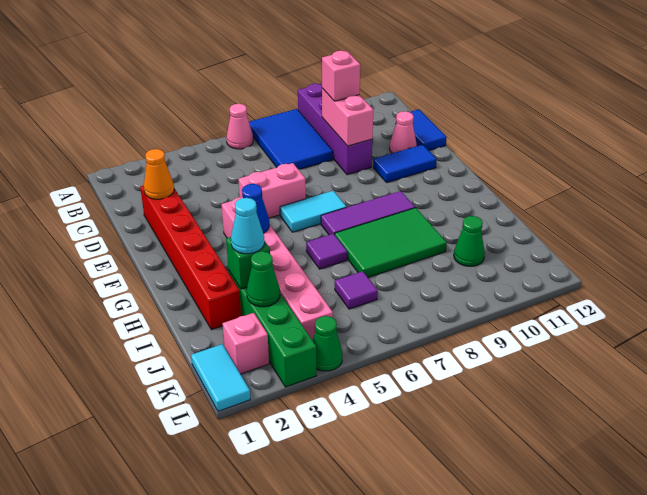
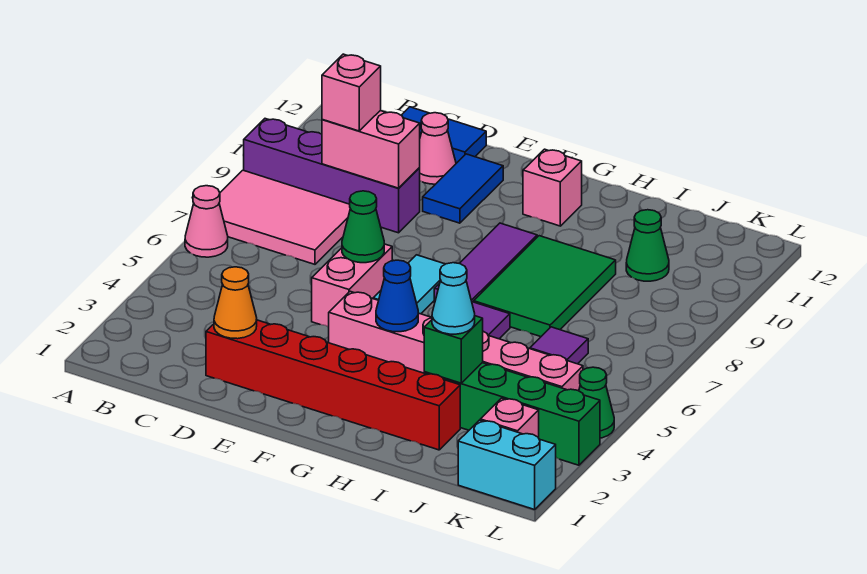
blue tile A7:C8 level 1 -> pink tile A7:C8 level 1
none -> pink brick G11 level 1
green cone J3 level 2 -> green cone E6 level 2
cyan tile K1:L1 level 1 -> cyan brick K1:L1 level 1

